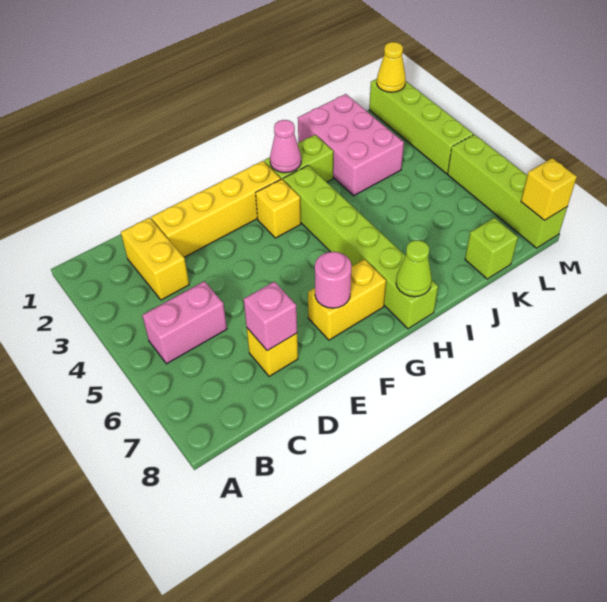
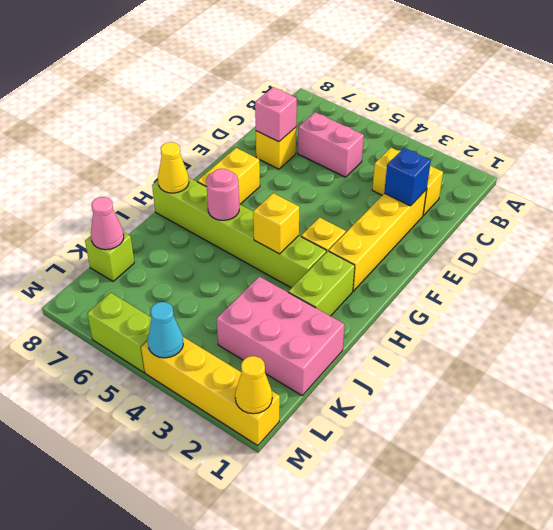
pink brick B5:C5 level 1 -> pink brick C5:C6 level 1
none -> blue brick D2 level 2
pink round brick F7 level 2 -> pink round brick H6 level 2
pink cone H2 level 2 -> pink cone K8 level 2
lime cone H8 level 2 -> yellow cone H8 level 2
lime brick M1:M4 level 1 -> yellow brick M1:M4 level 1
none -> cyan cone M4 level 2
lime brick M5:M8 level 1 -> lime brick M5:M6 level 1
yellow brick M8 level 2 -> yellow brick H4 level 2

